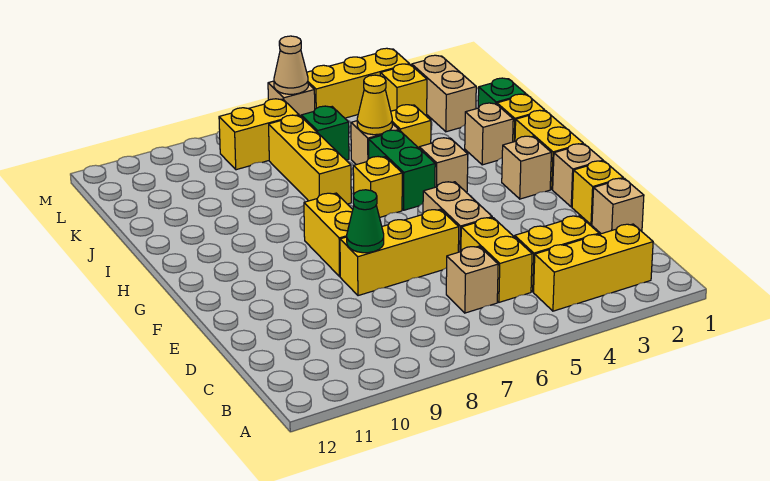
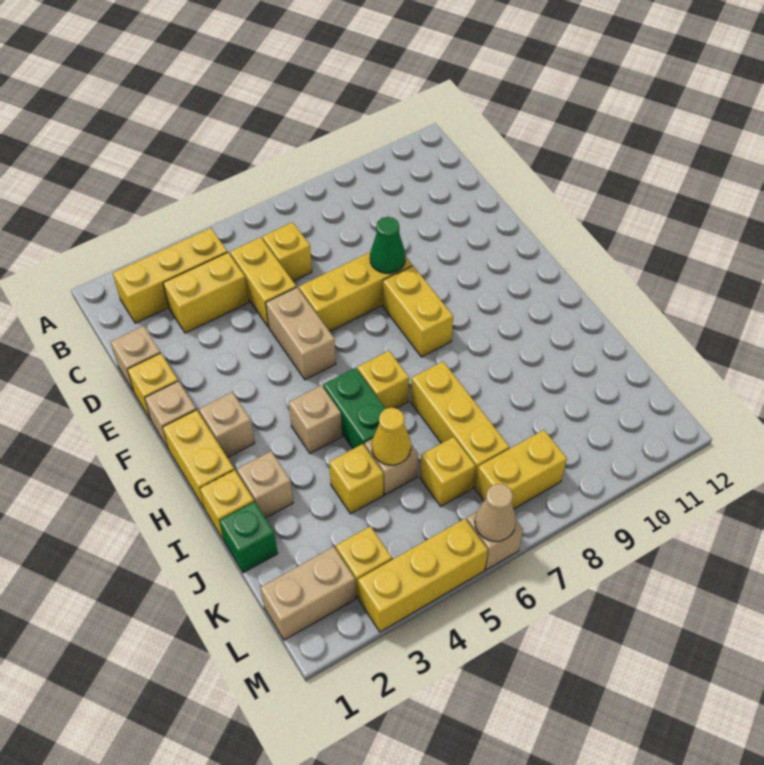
tan brick C6 level 1 -> yellow brick C6 level 1
tan brick K2:L2 level 1 -> tan brick L1:L2 level 1
green brick K6 level 1 -> yellow brick K6 level 1

